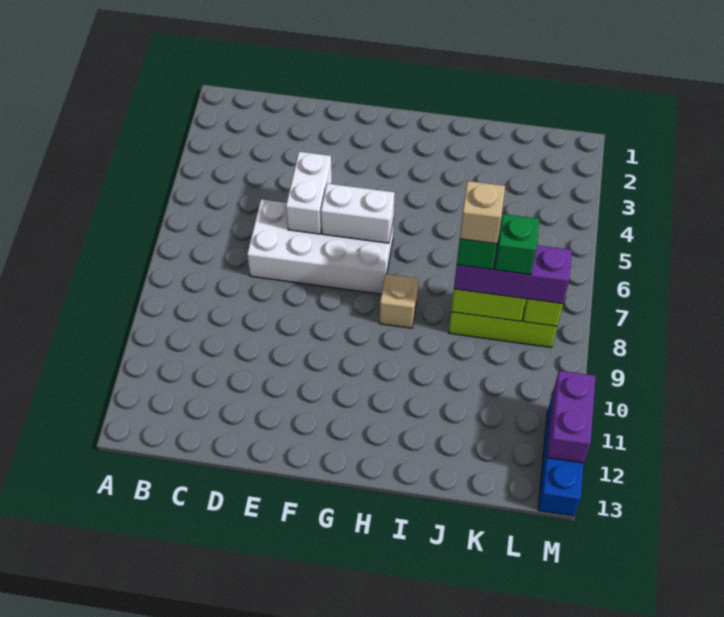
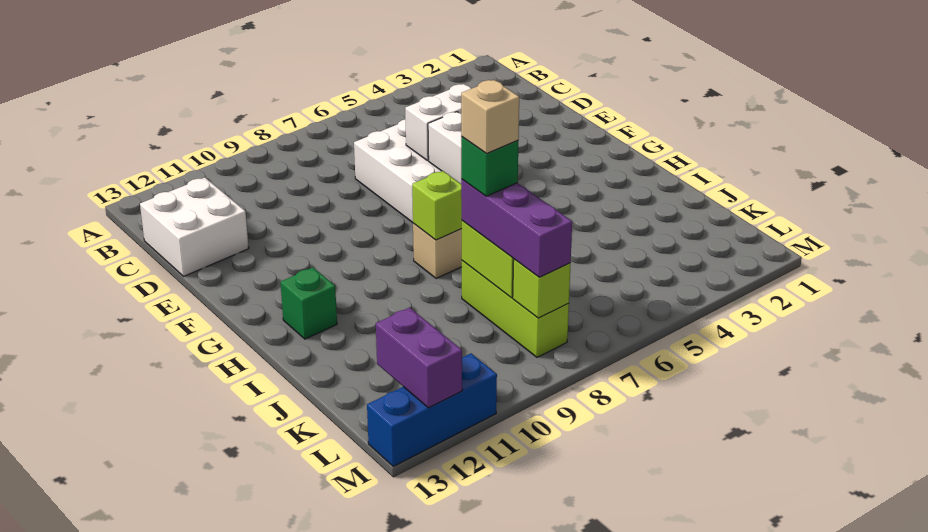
none -> white brick C12:D13 level 1
none -> lime brick H8 level 2
green brick K8 level 4 -> green brick H12 level 1
purple brick M11:M12 level 2 -> purple brick L12:M12 level 2

